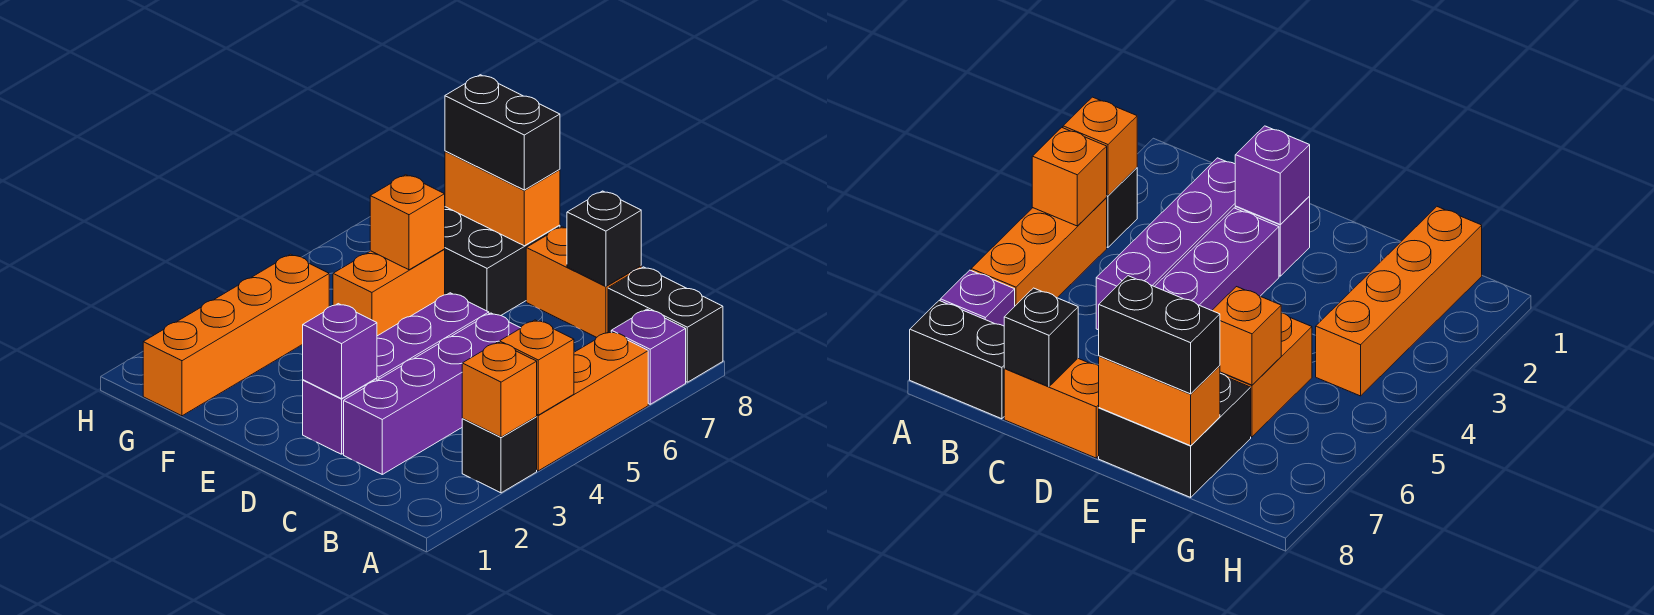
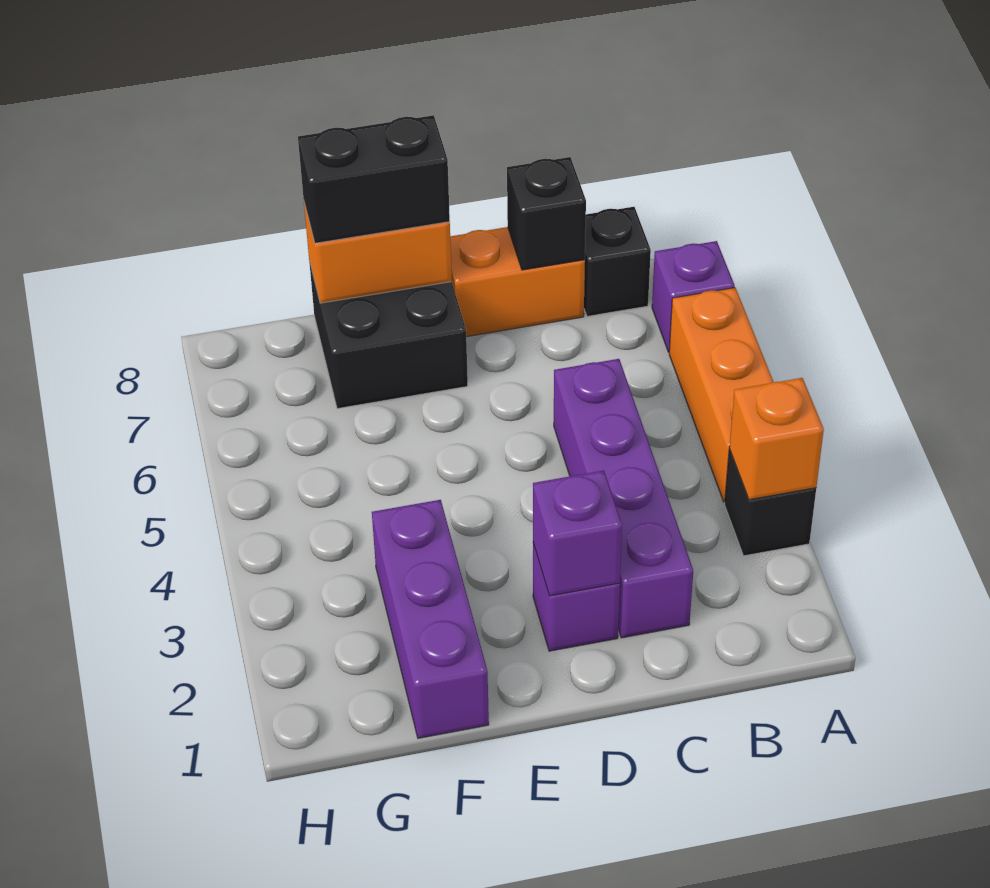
orange brick A4 level 2 -> none
black brick A8:B8 level 1 -> black brick B8 level 1
purple brick D3:D5 level 1 -> purple brick F1:F3 level 1
orange brick F5:F6 level 1 -> none
orange brick F6 level 2 -> none
orange brick G1:G4 level 1 -> none

